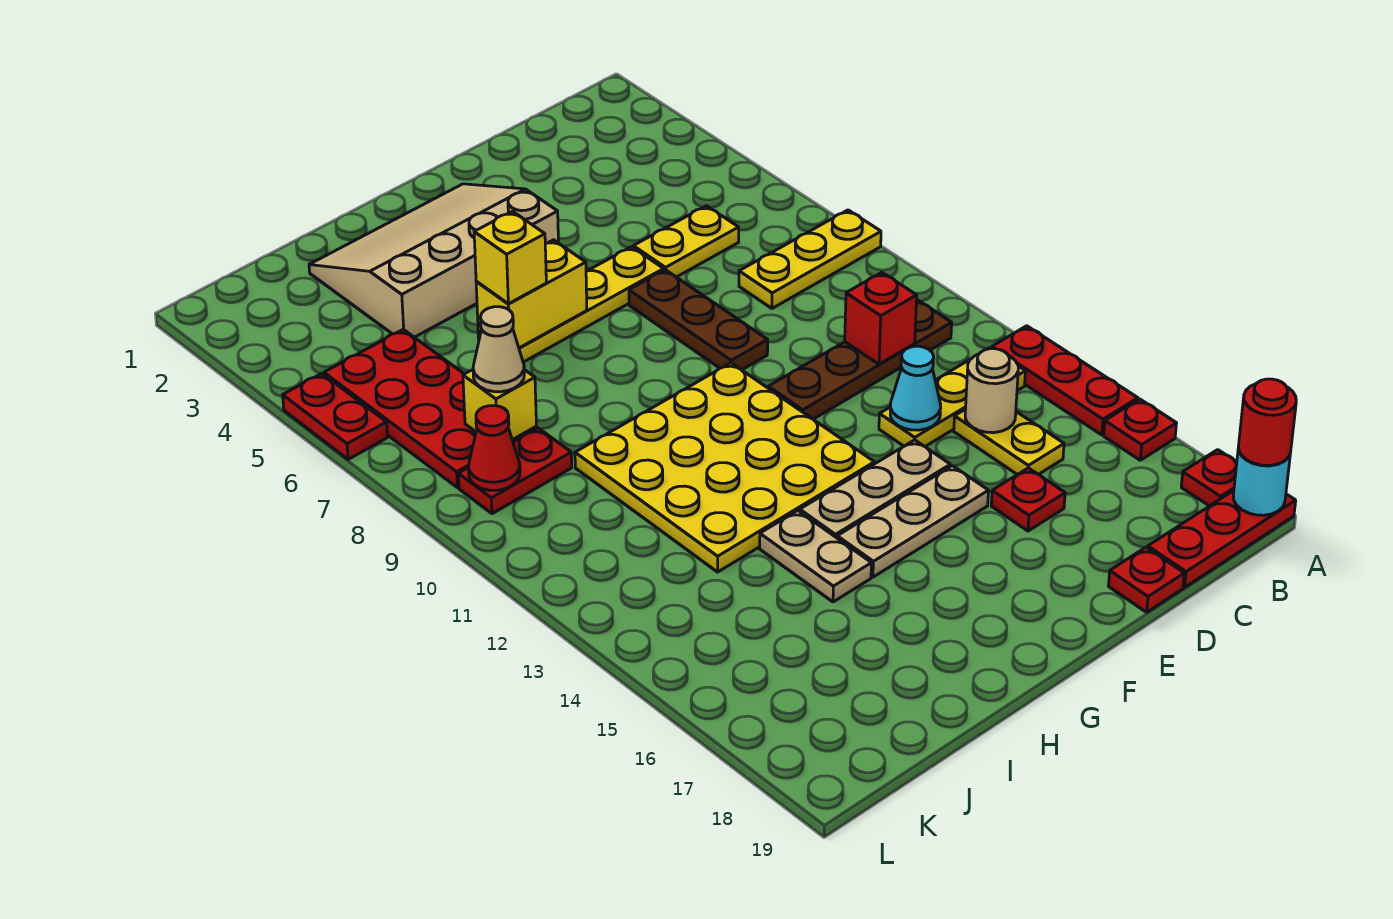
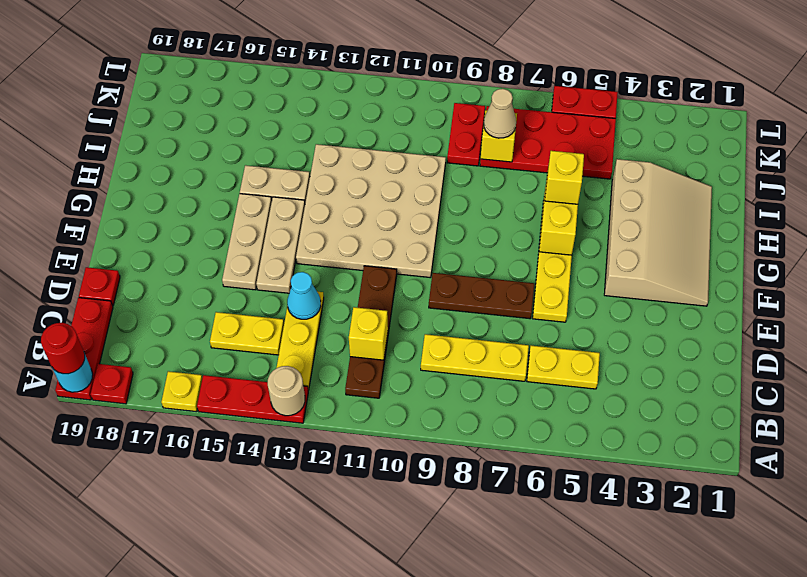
yellow plate A8:C8 level 1 -> yellow plate C7:C9 level 1
red plate A16 level 1 -> yellow plate A16 level 1
yellow plate C6:D6 level 1 -> yellow plate C5:C6 level 1
red brick C11 level 2 -> yellow brick C11 level 2
tan round brick C14 level 2 -> tan round brick A13 level 2
red plate D16 level 1 -> none
yellow plate F10:I13 level 1 -> tan plate F10:I13 level 1
red cone K9 level 2 -> none

